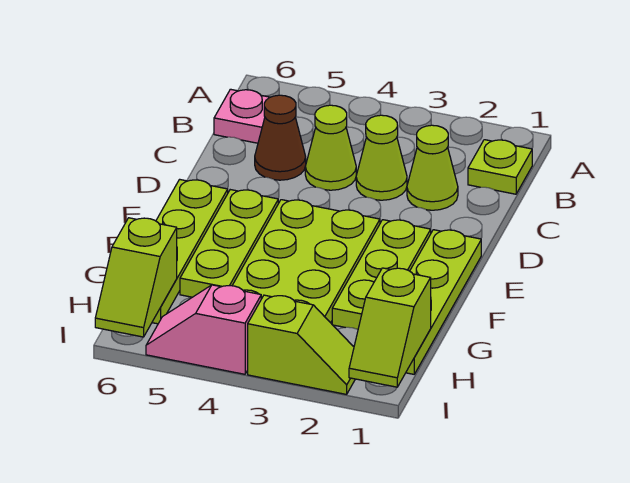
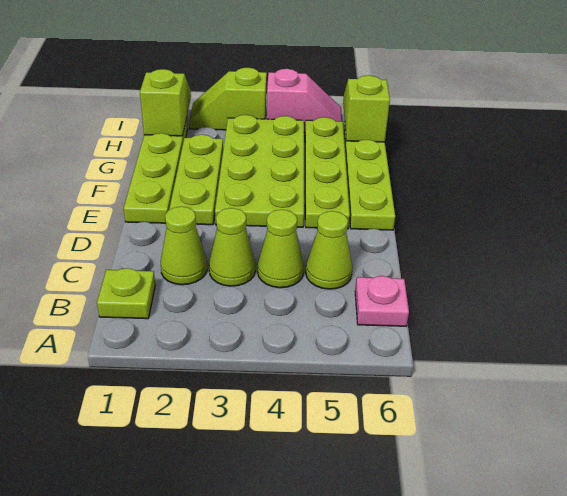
brown cone C5 level 1 -> lime cone C5 level 1
lime plate E5:G5 level 1 -> lime plate E5:H5 level 1

